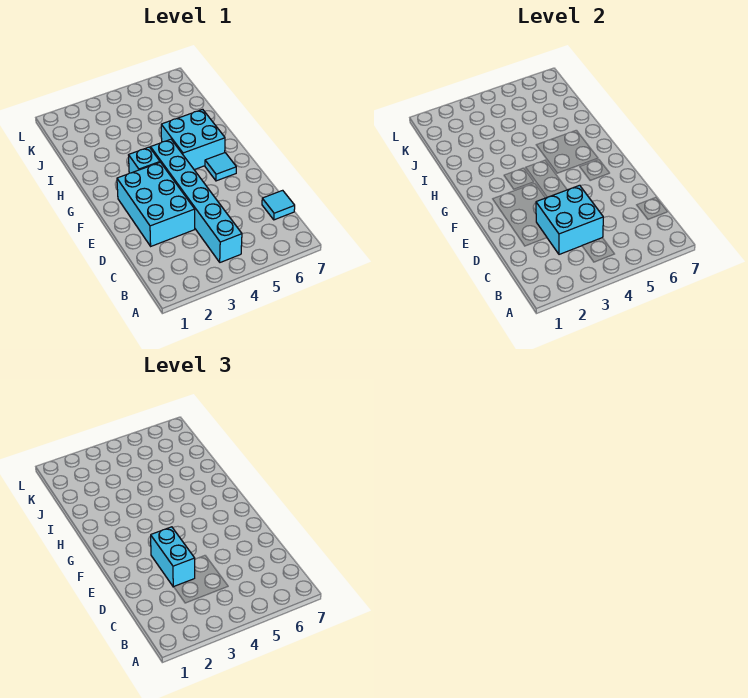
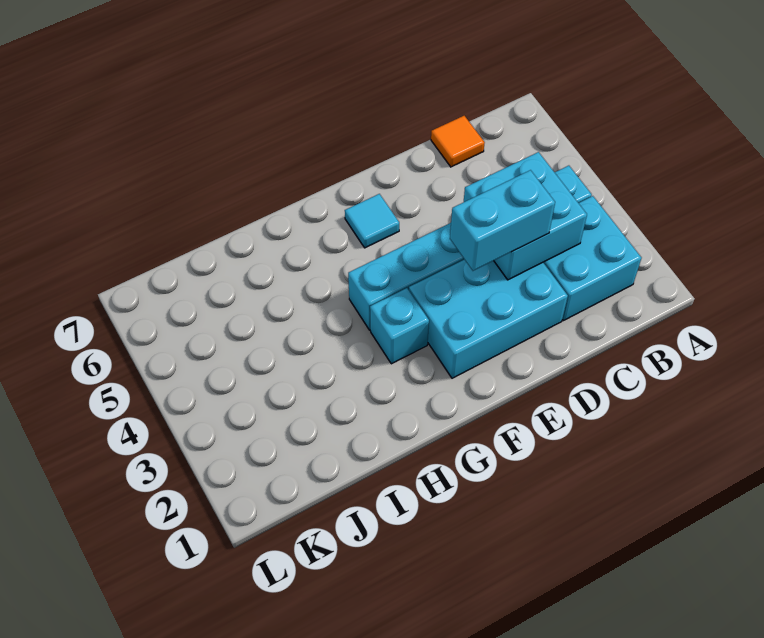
cyan tile C7 level 1 -> orange tile C7 level 1
cyan brick G5:H6 level 1 -> cyan brick B2:C3 level 1

